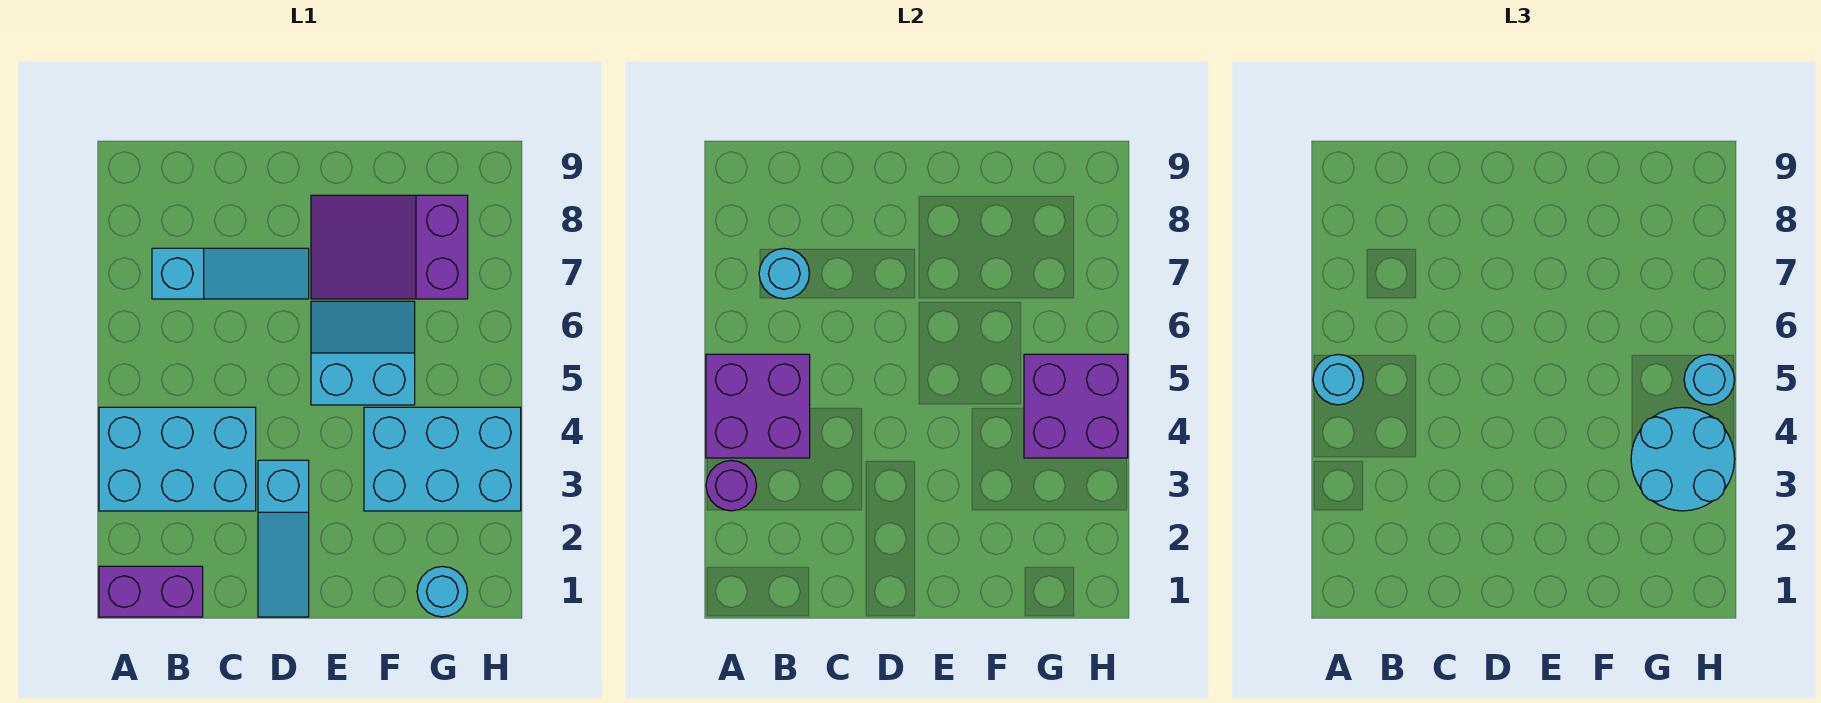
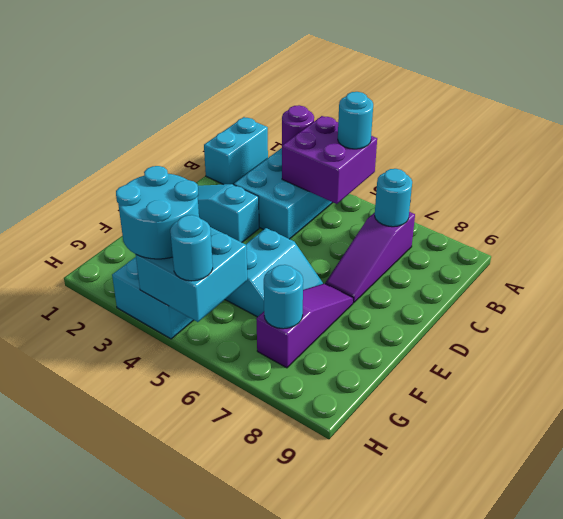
purple brick A1:B1 level 1 -> cyan brick A1:B1 level 1
cyan slope B7:D7 level 1 top B -> purple slope B7:D7 level 1 top B
purple slope E7:G8 level 1 top G -> purple slope E7:G7 level 1 top G
cyan round brick G1 level 1 -> cyan round brick G7 level 2
purple brick G4:H5 level 2 -> cyan brick G4:H5 level 2

